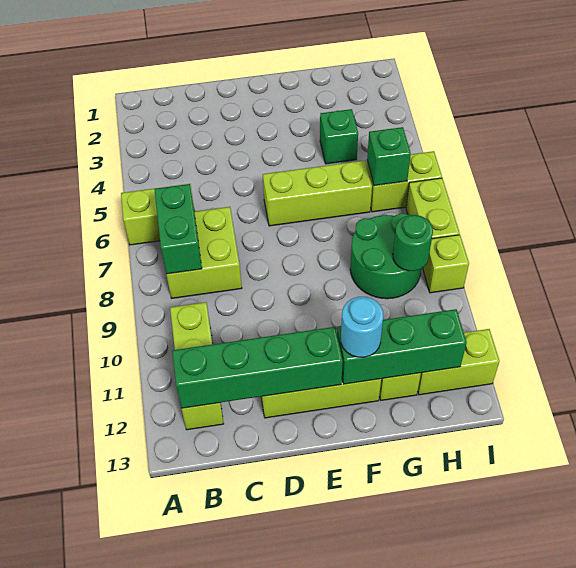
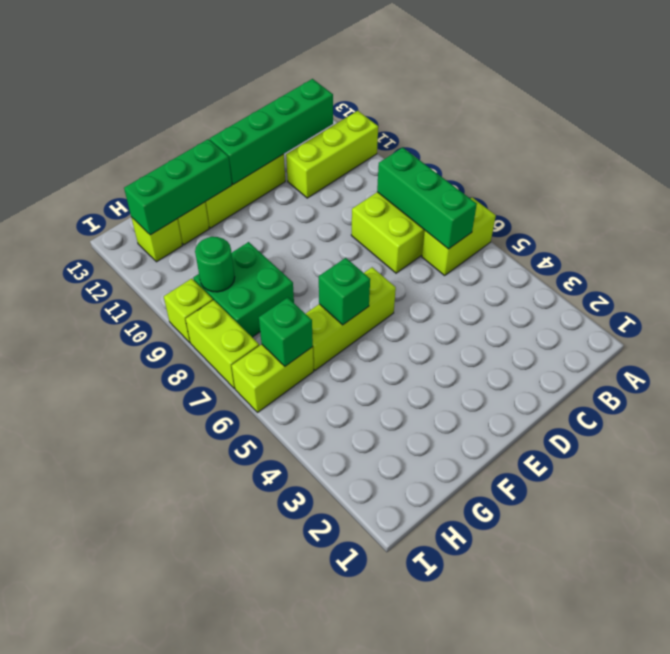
green brick B7:B8 level 2 -> green brick B6:B8 level 2
lime brick B10:B12 level 1 -> lime brick A11:C11 level 1
cyan round brick F12 level 3 -> none
green brick G4 level 1 -> green brick F6 level 2
green round brick G8:H9 level 1 -> green brick G8:H9 level 1
lime brick H12:I12 level 1 -> lime brick H12 level 1

